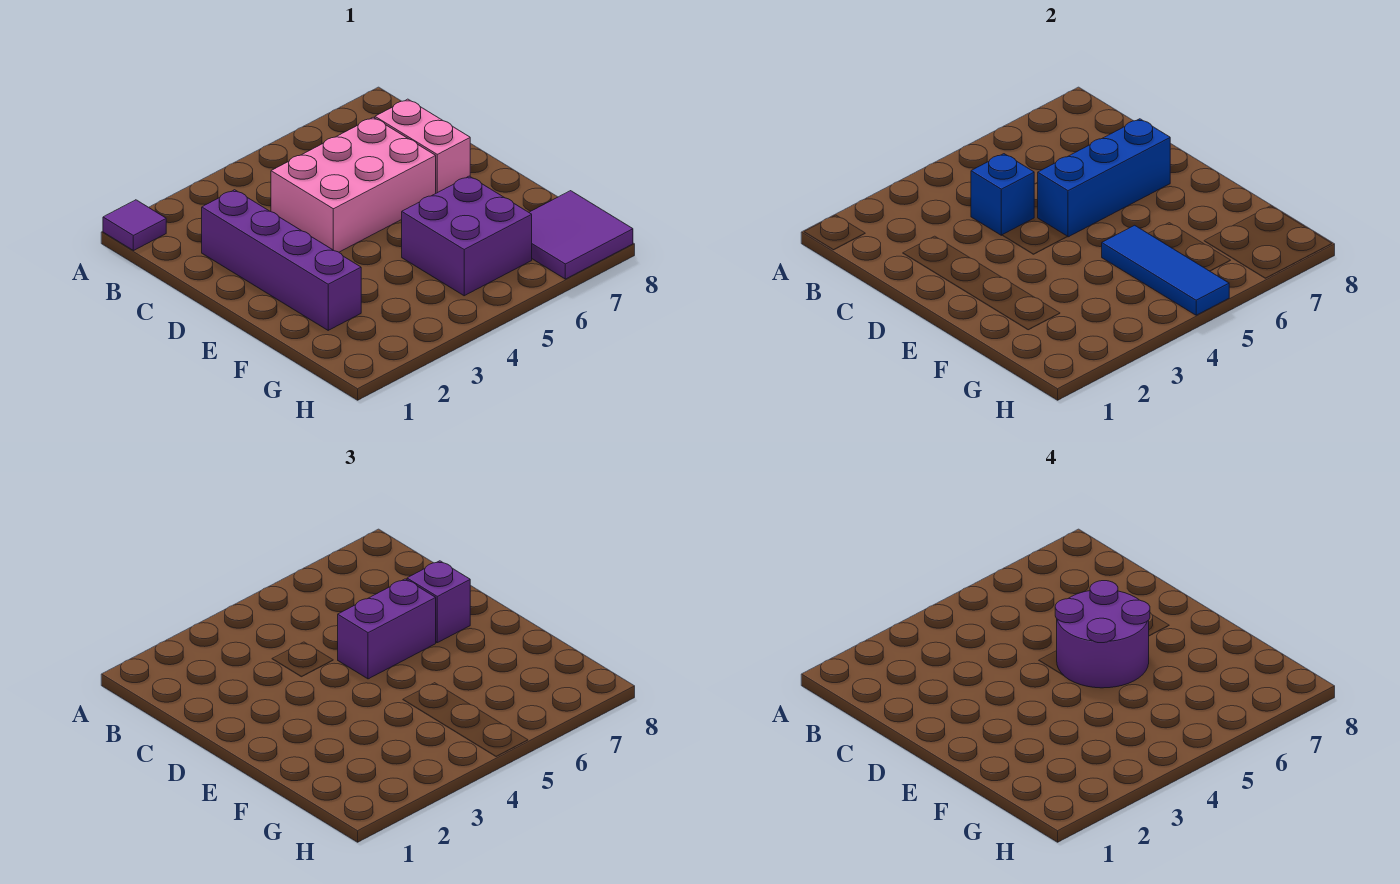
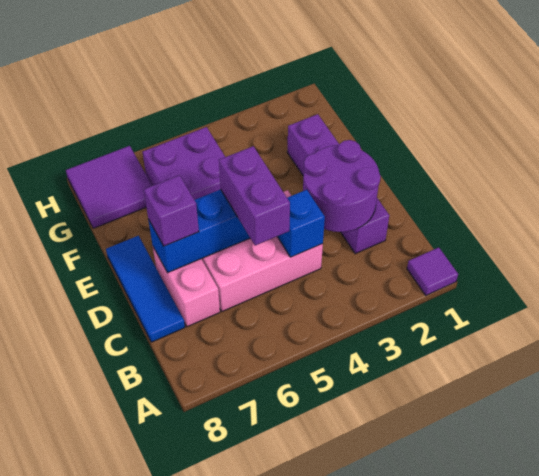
purple brick D5:D6 level 3 -> purple brick C5:D5 level 3
purple round brick D5:E6 level 4 -> purple round brick C2:D3 level 2
blue tile F5:H5 level 2 -> blue tile C8:E8 level 1

